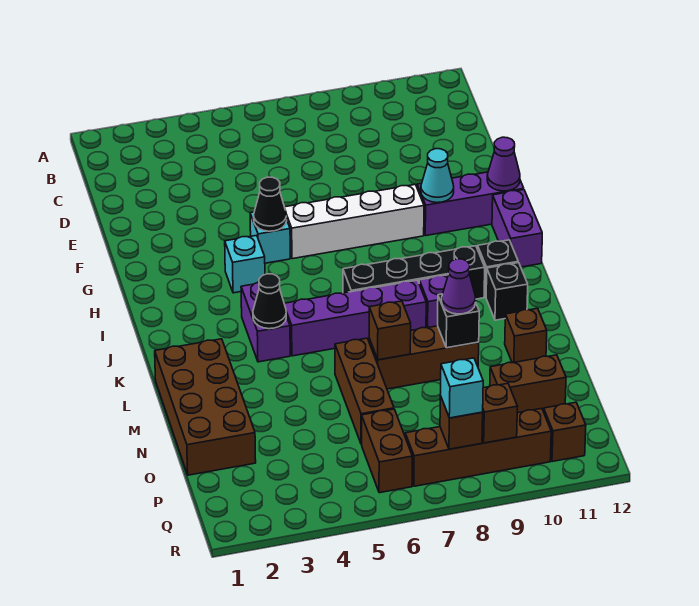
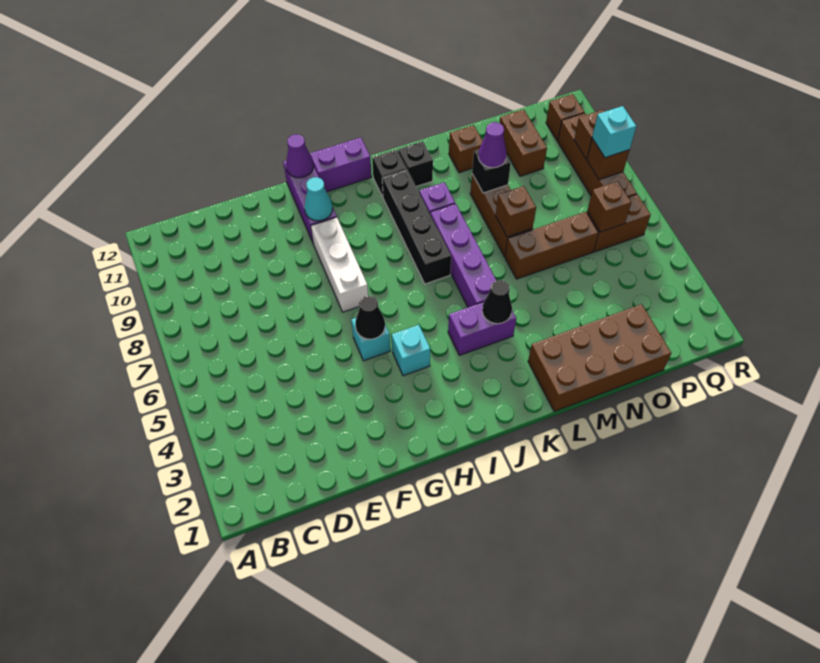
white brick G6:G9 level 1 -> white brick G7:G9 level 1
none -> brown brick P6 level 2

